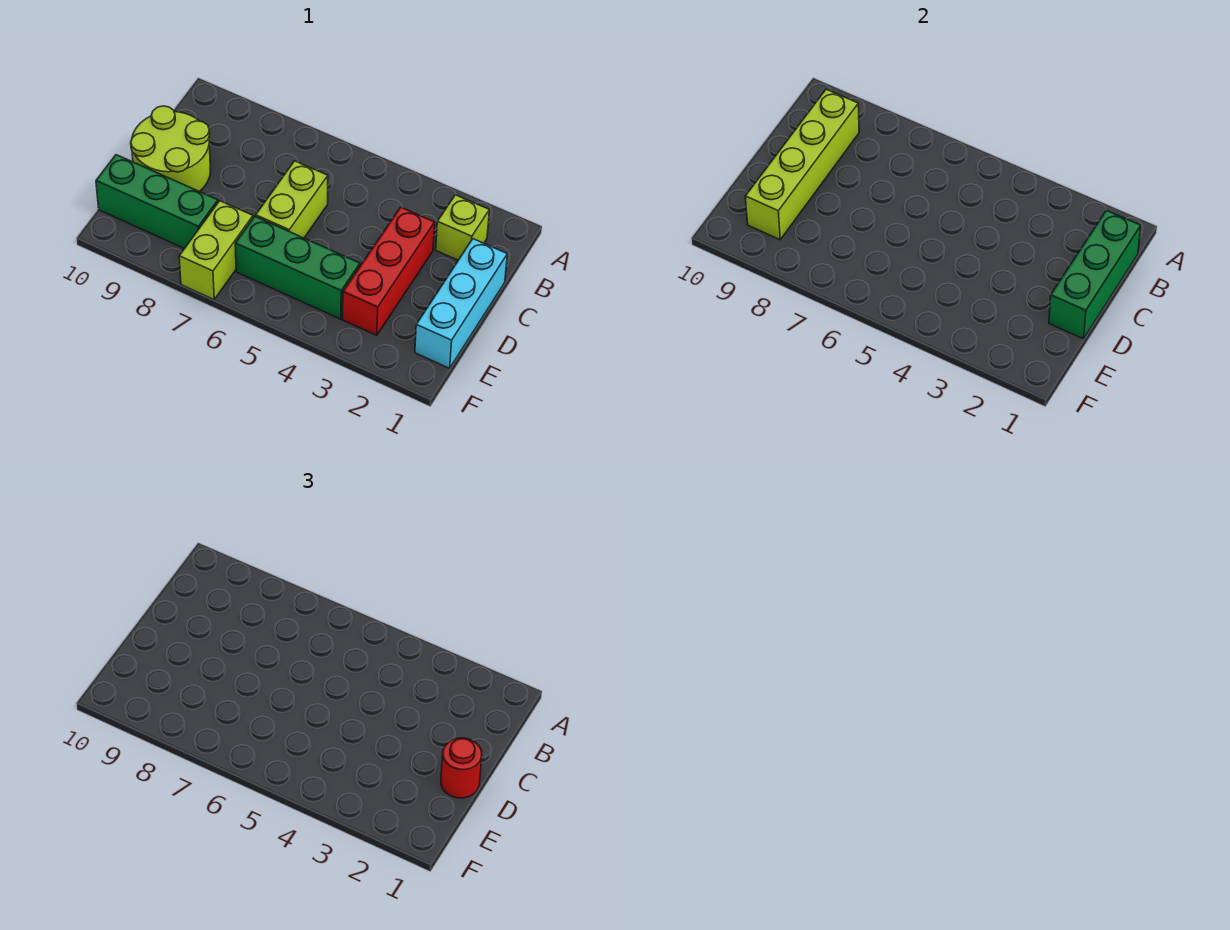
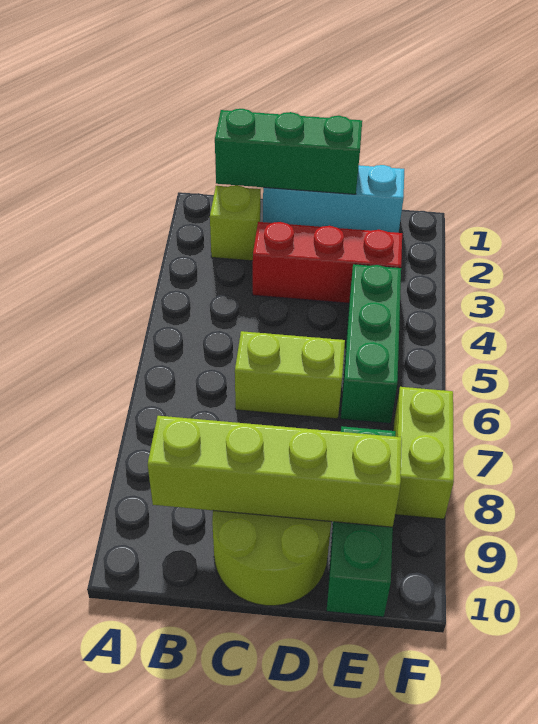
red round brick D1 level 3 -> none
lime brick E7:F7 level 1 -> lime brick F7:F8 level 1

